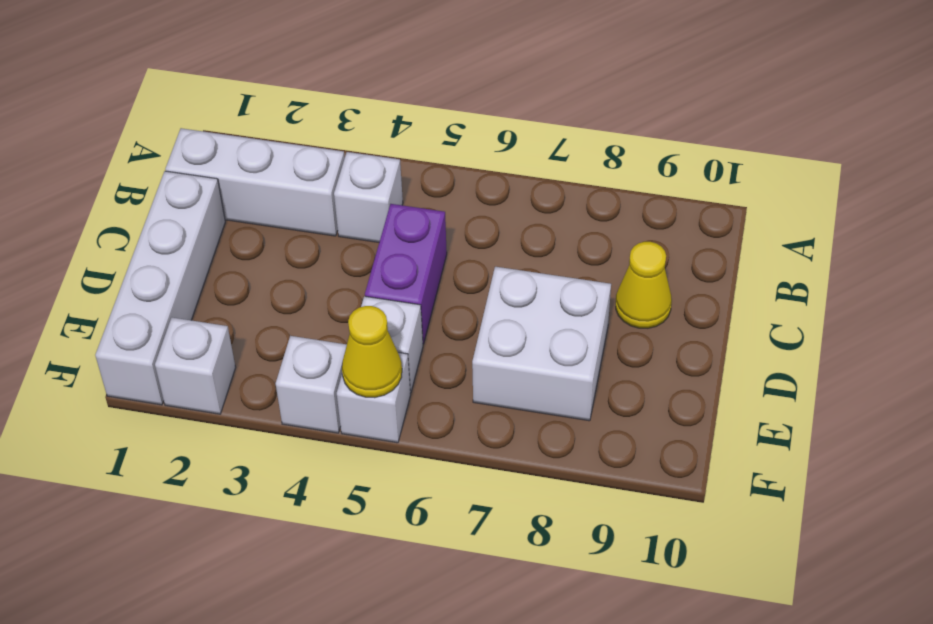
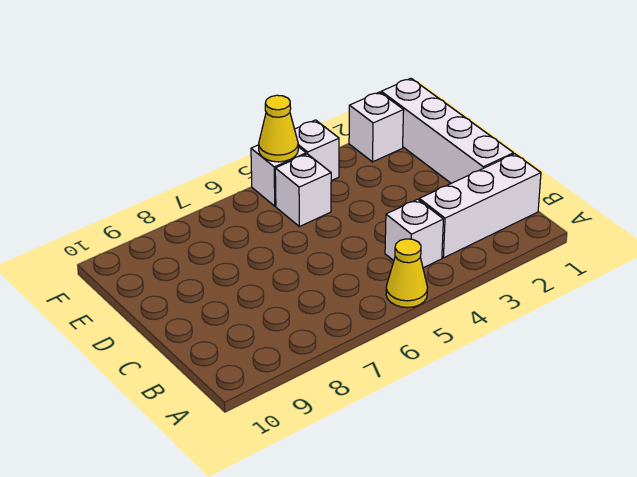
purple brick C5:D5 level 1 -> none
yellow cone C9 level 1 -> yellow cone A5 level 1
white brick D7:E8 level 1 -> none

